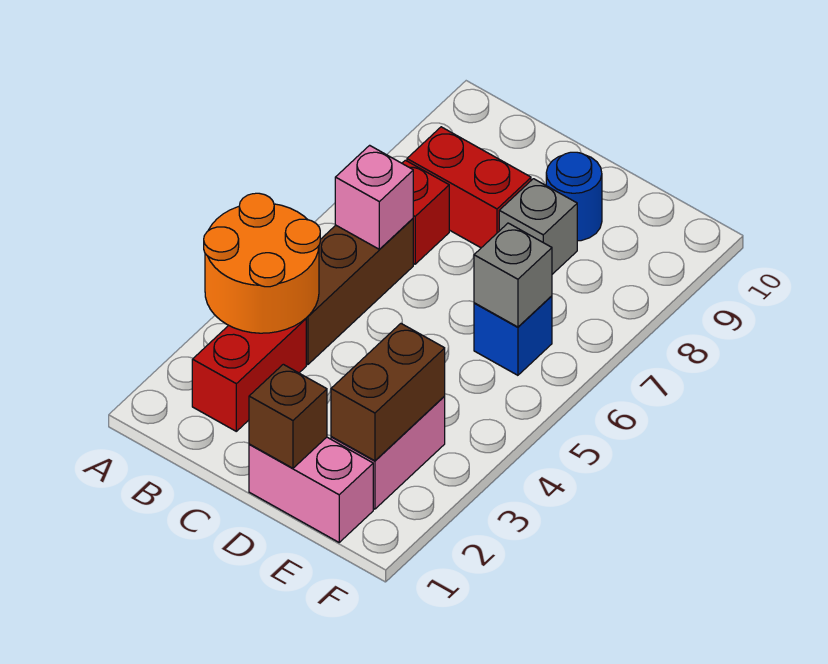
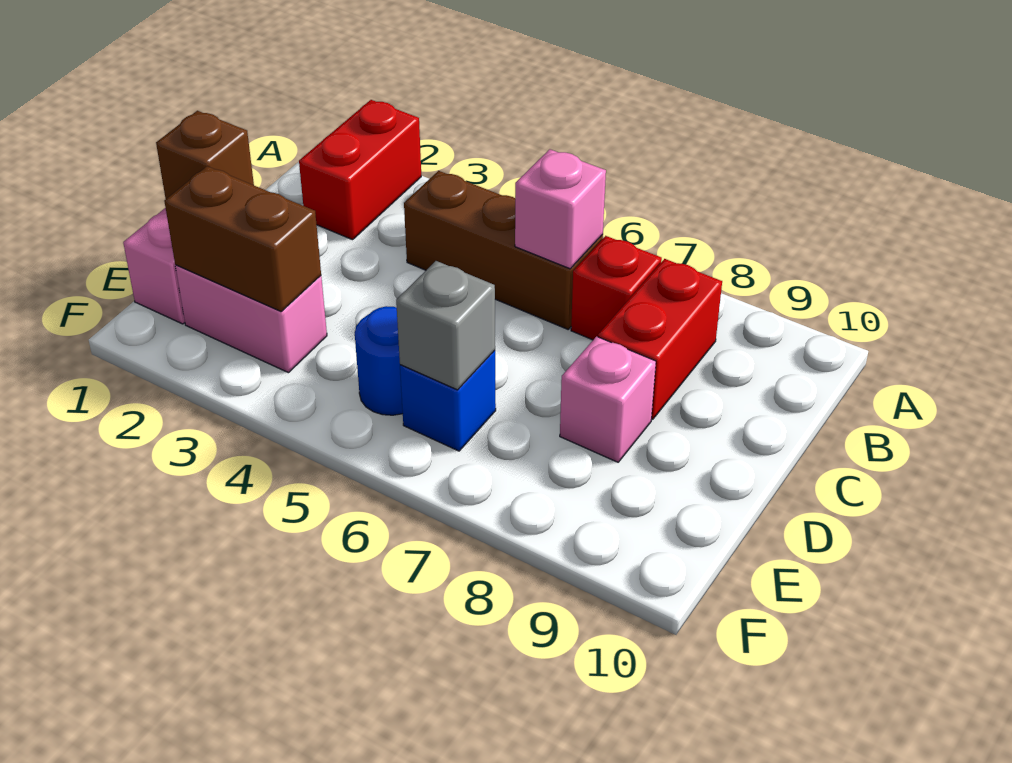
orange round brick A3:B4 level 2 -> none
red brick B2:B3 level 1 -> red brick A2:B2 level 1
grey brick D8 level 1 -> pink brick D8 level 1
blue round brick D9 level 1 -> blue round brick E5 level 1

